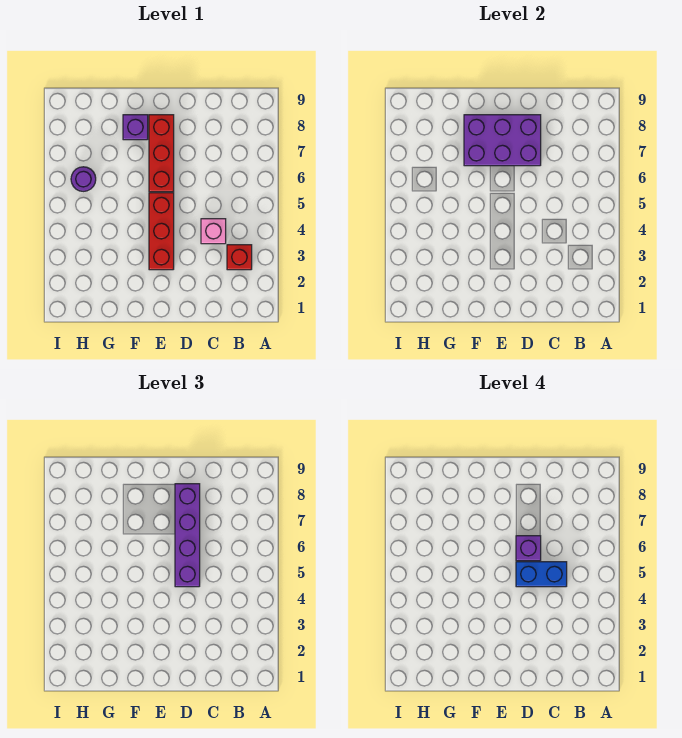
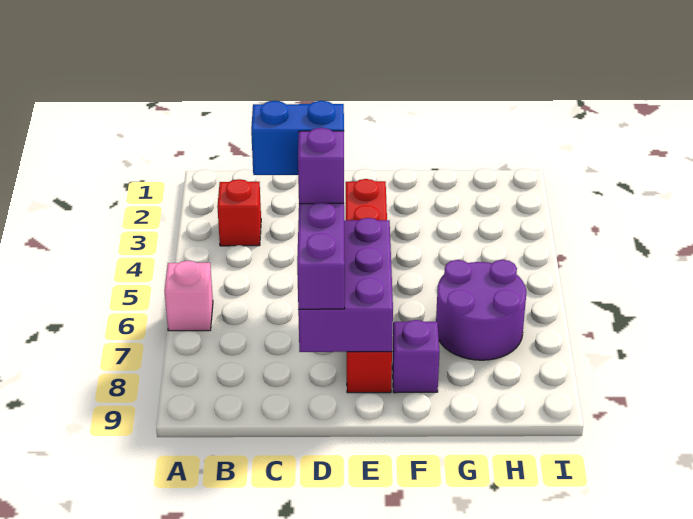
pink brick C4 level 1 -> pink brick A6 level 1
purple brick D7:F8 level 2 -> purple brick D6:E8 level 2
purple round brick H6 level 1 -> purple round brick G6:H7 level 1

